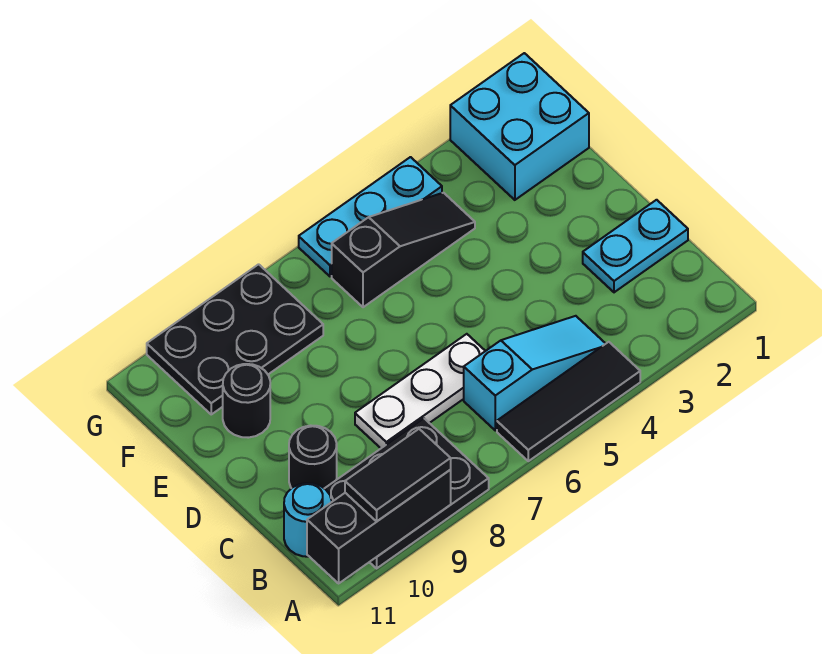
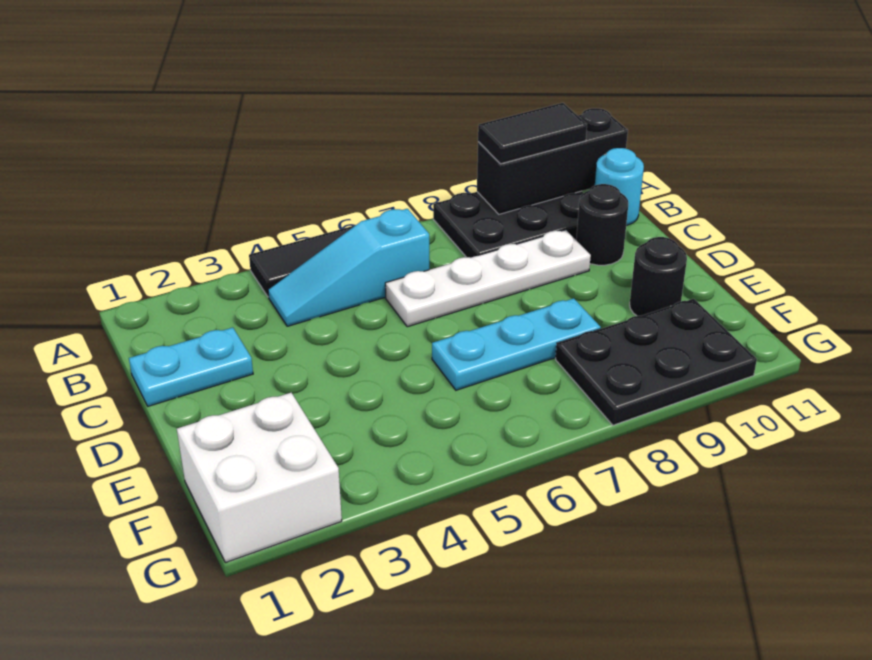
white plate C6:C8 level 1 -> white plate C6:C9 level 1
cyan brick F1:G2 level 1 -> white brick F1:G2 level 1
black slope F4:F6 level 1 top 6 -> none
cyan plate G4:G6 level 1 -> cyan plate E6:E8 level 1

